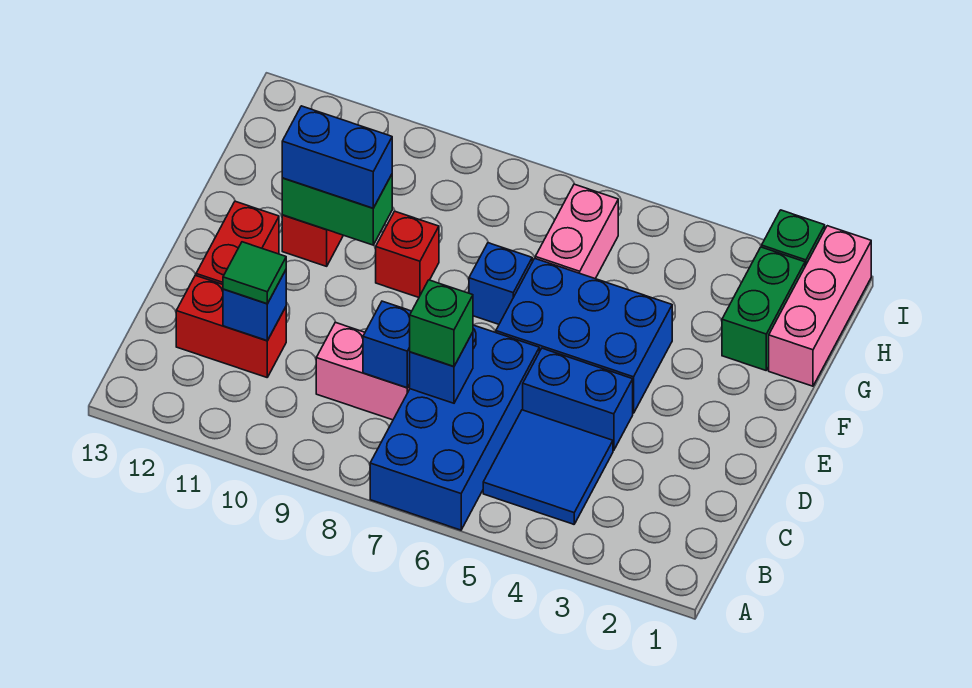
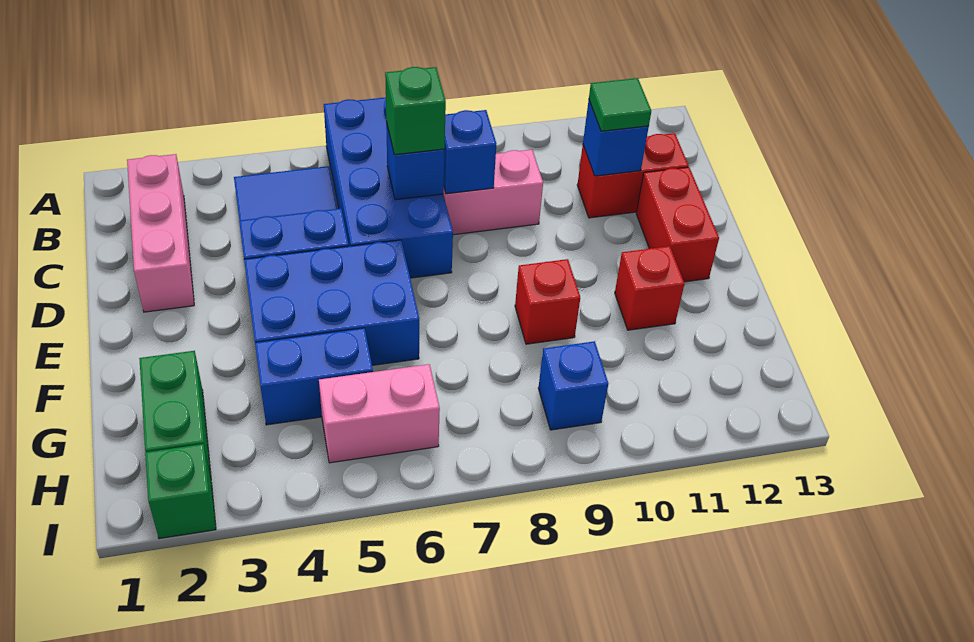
blue brick F7 level 1 -> blue brick H9 level 1
green brick F10:F11 level 2 -> none
blue brick F10:F11 level 3 -> blue brick G4:G5 level 1
pink brick G1:I1 level 1 -> pink brick B2:D2 level 1
pink brick G6:H6 level 1 -> pink brick H5:H6 level 1

